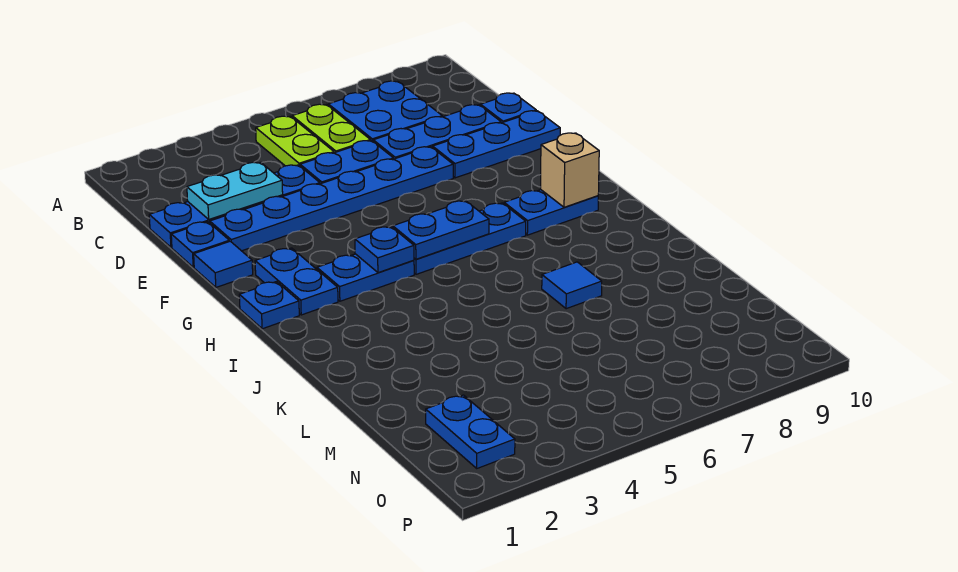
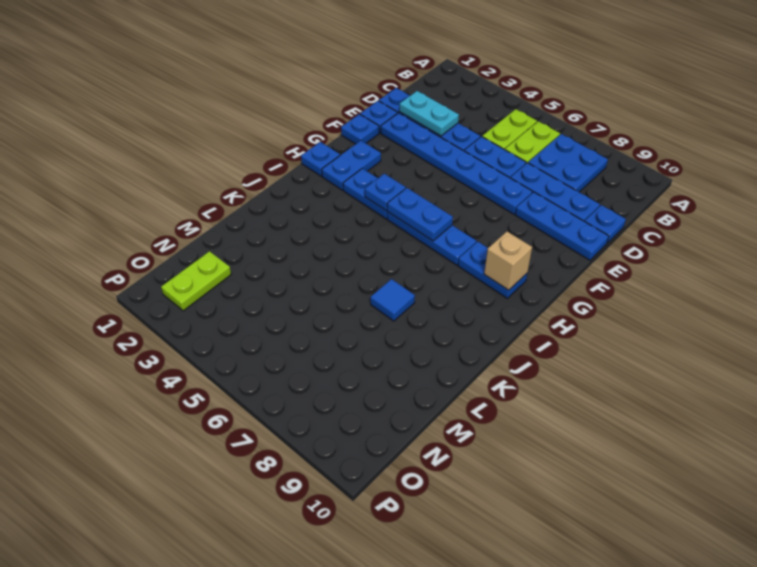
blue tile F1 level 1 -> blue plate F1 level 1
blue plate N2:O2 level 1 -> lime plate N2:O2 level 1

